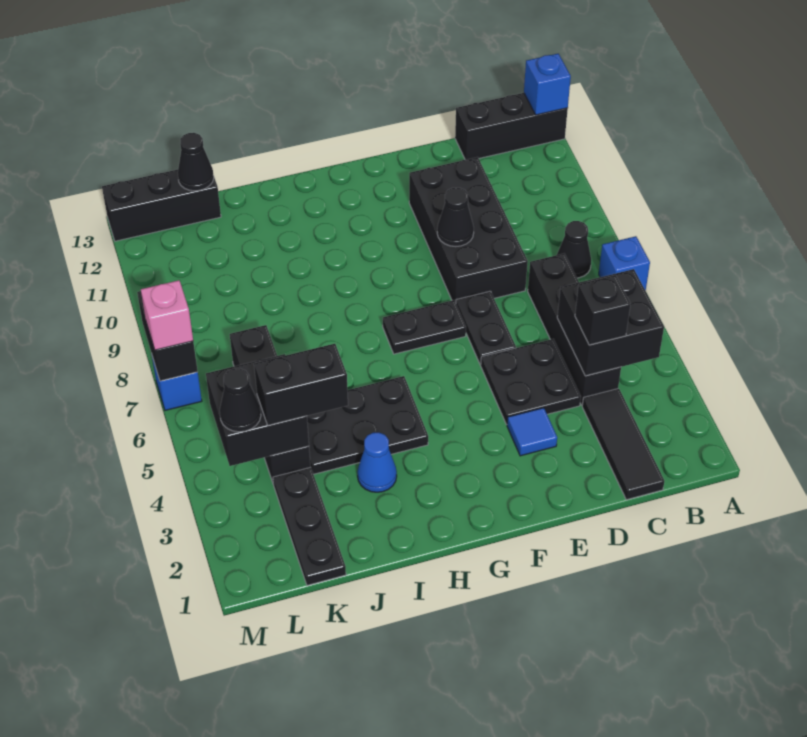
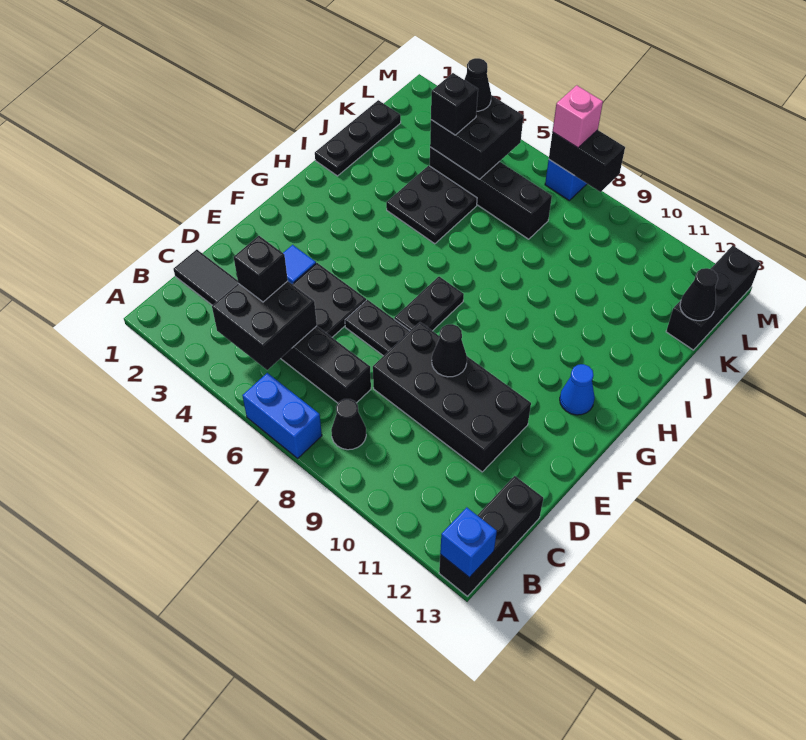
blue brick A7 level 1 -> blue brick A6:A7 level 1
black plate H4:J5 level 1 -> black plate I4:J5 level 1
blue cone I3 level 1 -> blue cone G12 level 1
black brick J4:K4 level 3 -> black brick K4 level 3
black plate K1:K3 level 1 -> black plate I1:K1 level 1

